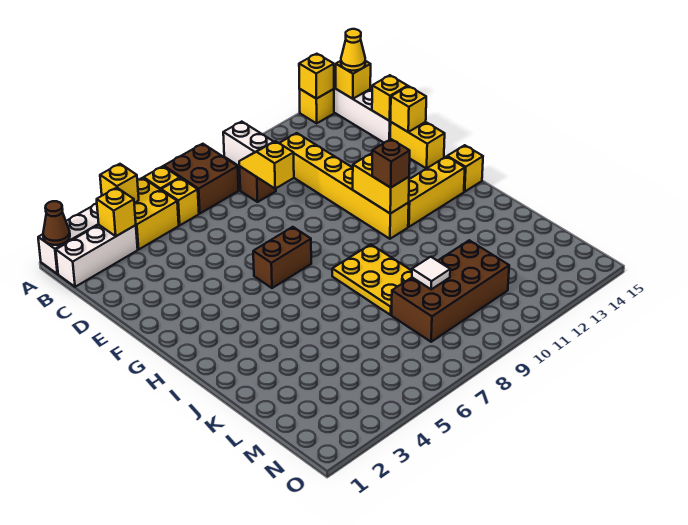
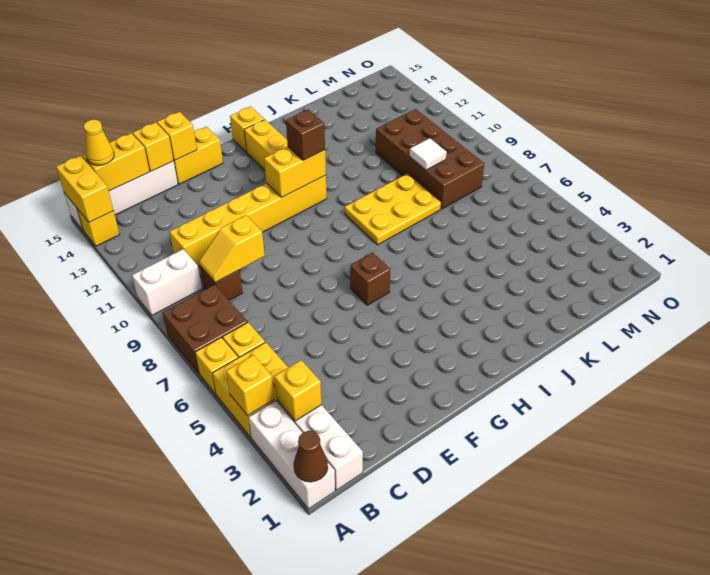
yellow brick A14 level 2 -> yellow brick A14:A15 level 2
yellow brick B15 level 2 -> yellow brick B15:C15 level 2
brown brick G6:G7 level 1 -> brown brick G6 level 1

